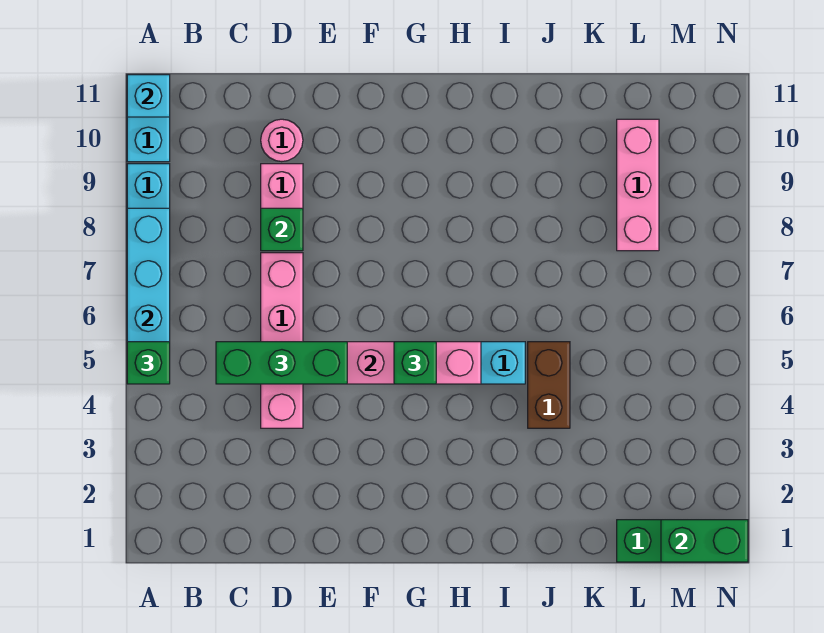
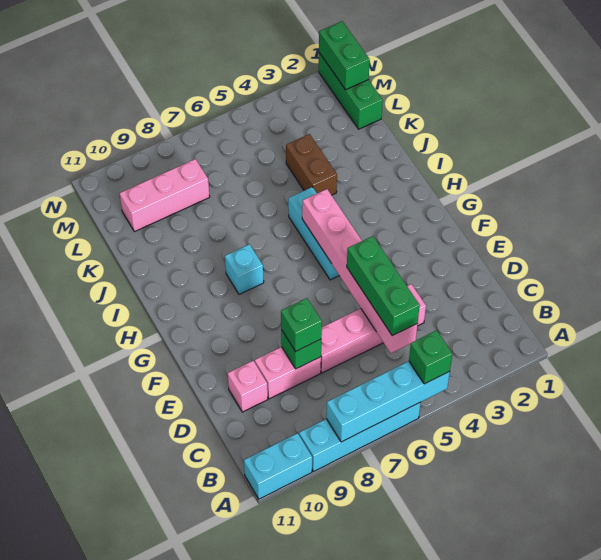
cyan brick A11 level 2 -> cyan brick H8 level 1
pink round brick D10 level 1 -> pink brick D10 level 1
green brick G5 level 3 -> green brick D8 level 3
brown brick J4:J5 level 1 -> brown brick J4:K4 level 1

